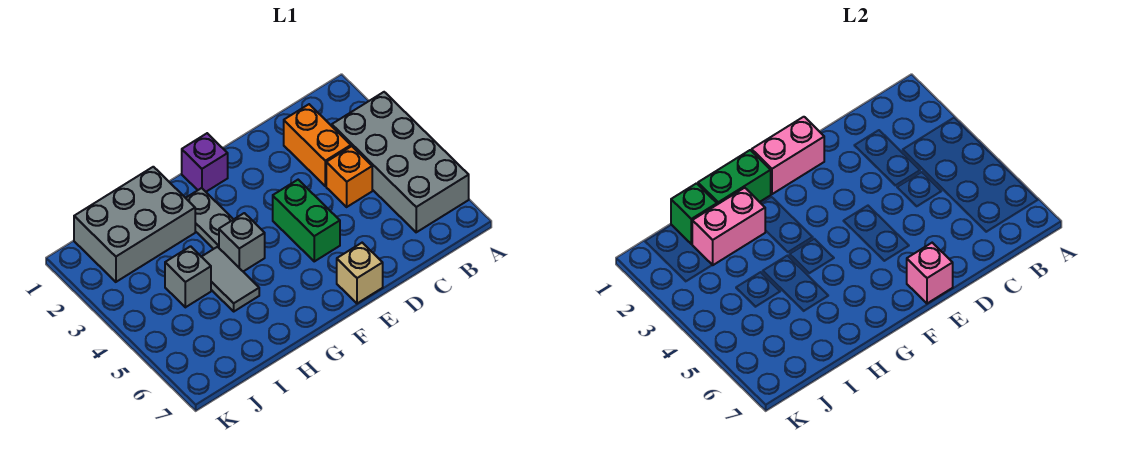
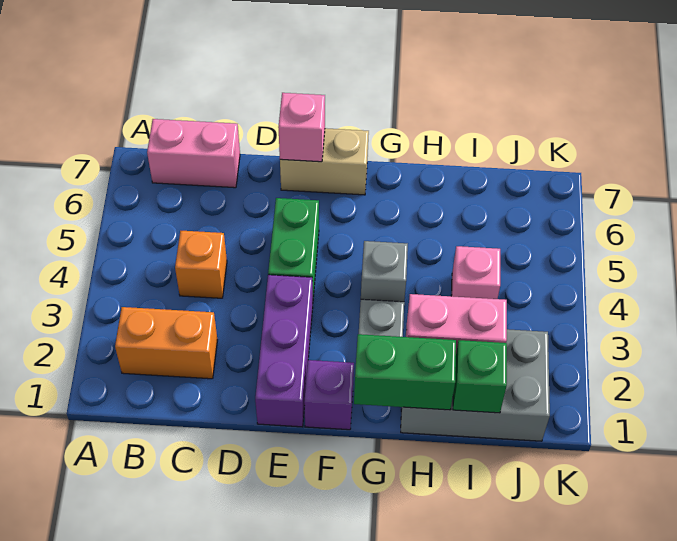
grey brick A3:B6 level 1 -> none
orange brick C2:C3 level 1 -> orange brick B2:C2 level 1
none -> purple brick E1:E3 level 1
pink brick E1:F1 level 2 -> pink brick B7:C7 level 1
tan brick E7 level 1 -> tan brick E7:F7 level 1
grey tile H4:H5 level 1 -> none
grey brick I4 level 1 -> pink brick I4 level 1

